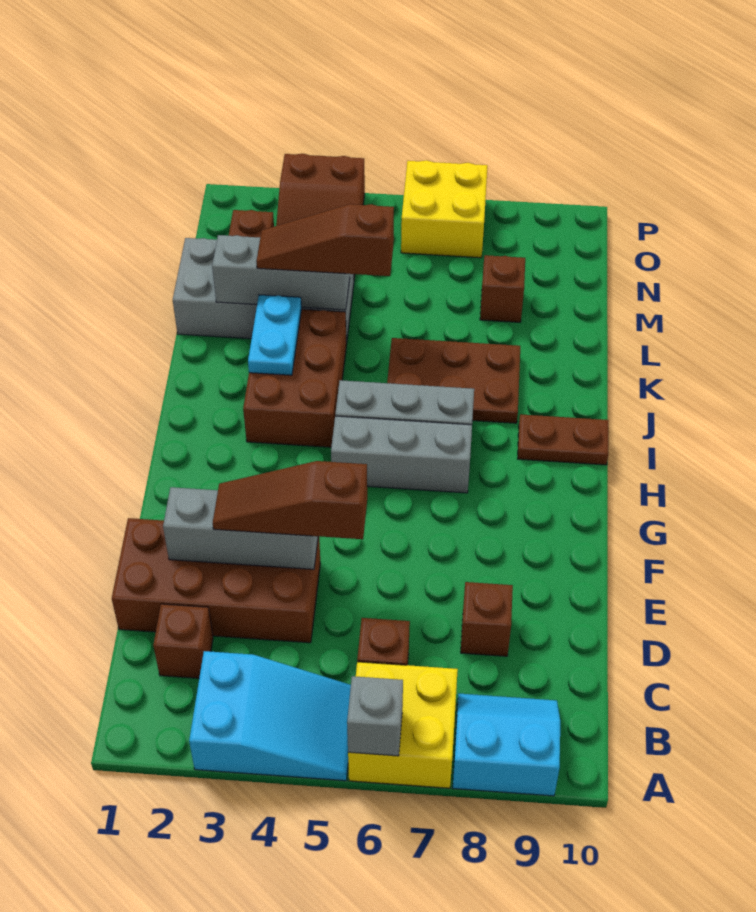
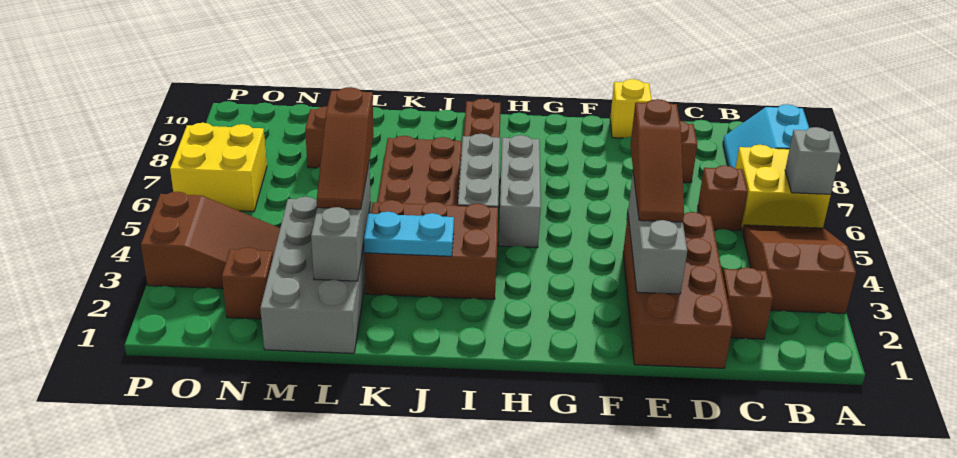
cyan slope A3:B5 level 1 top 3 -> brown slope A3:B5 level 1 top 3
none -> yellow brick E10 level 1

